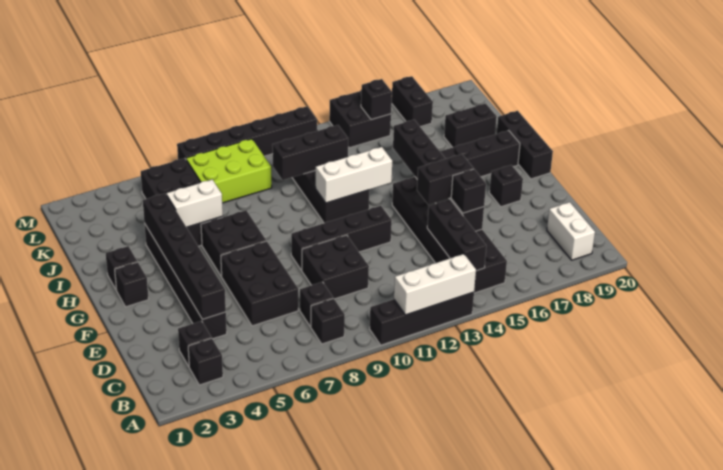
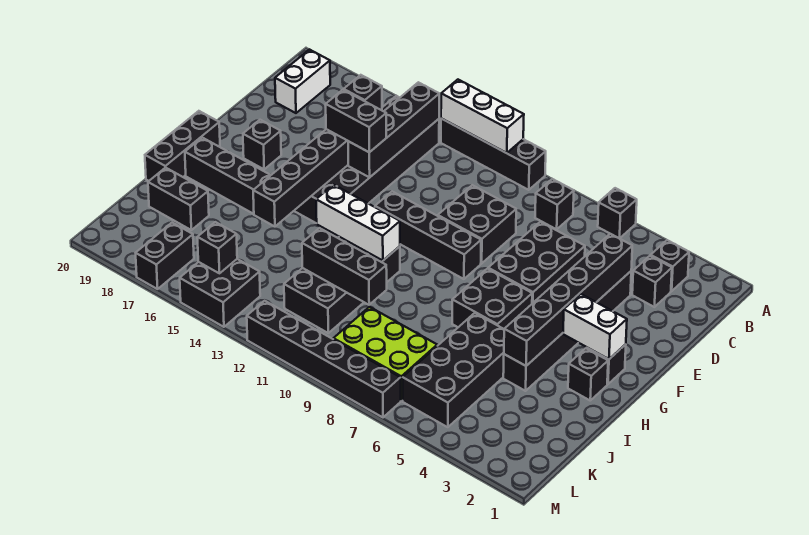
black brick B14:D14 level 2 -> black brick B14:E14 level 2
black brick C8 level 1 -> black brick A6 level 1
white brick I5:I6 level 2 -> white brick G2:G3 level 2

